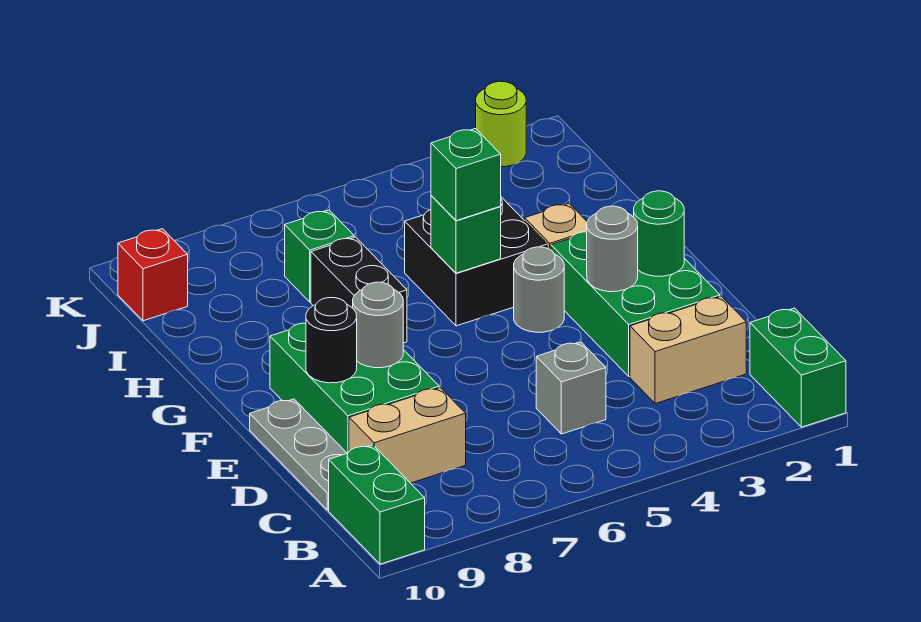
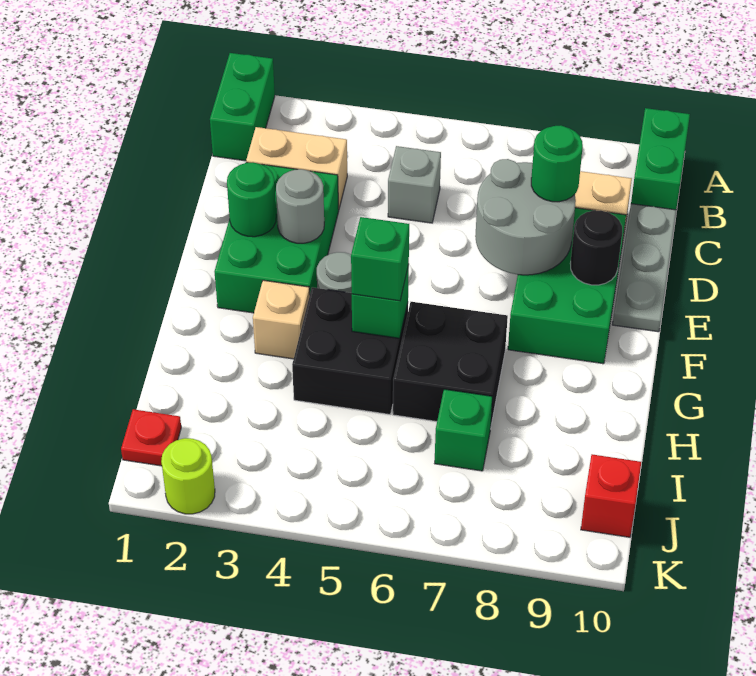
none -> green round brick D8 level 3
grey round brick E8 level 2 -> grey round brick D7:E8 level 2
black brick G7:H7 level 1 -> black brick G6:H7 level 1
none -> red plate J1 level 1

